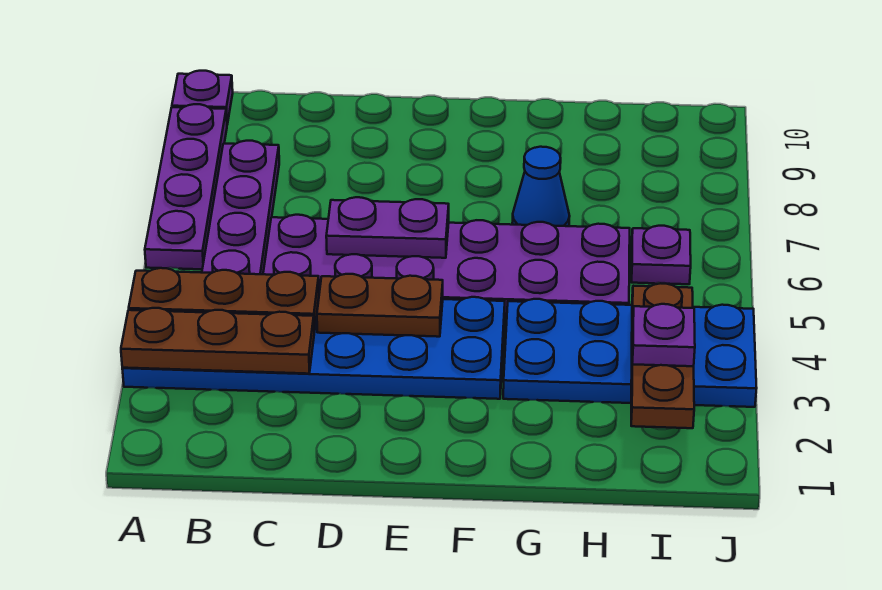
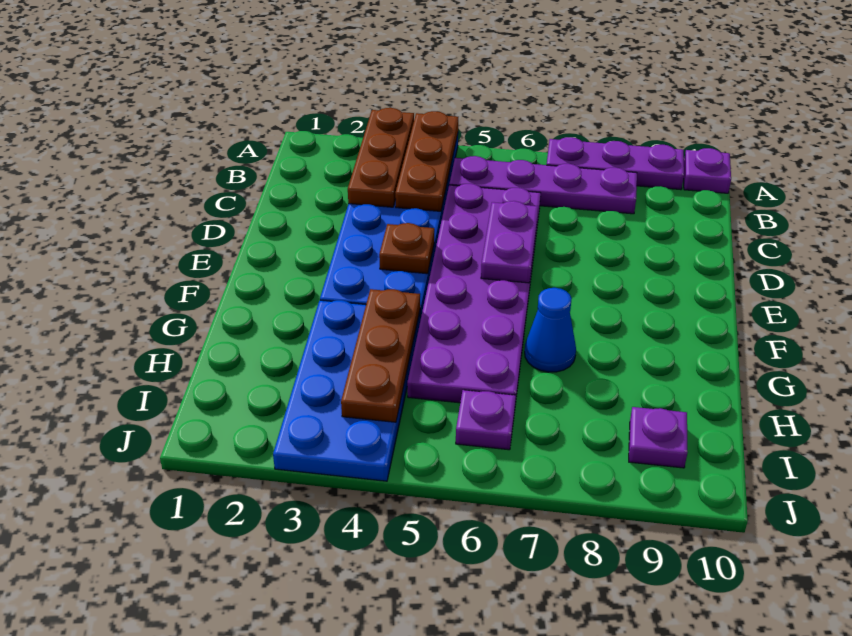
purple plate A6:A9 level 1 -> purple plate A7:A9 level 1
brown plate D4:E4 level 2 -> brown plate E4 level 2
brown plate I2:I4 level 2 -> brown plate G4:I4 level 2
purple plate I3 level 3 -> purple plate I9 level 1

